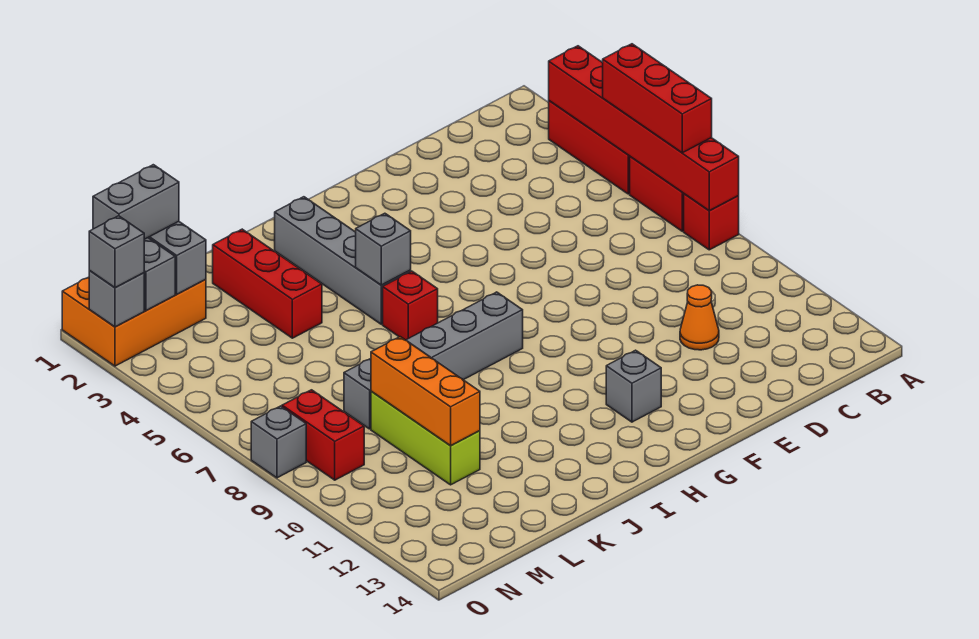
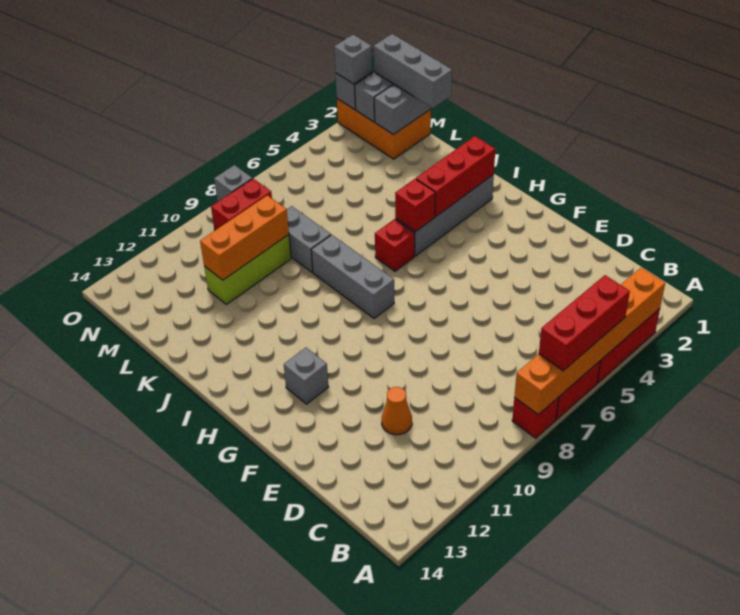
red brick A3:A8 level 2 -> orange brick A3:A8 level 2
grey brick I5 level 2 -> red brick I5 level 2
red brick K2:K4 level 1 -> red brick I2:I4 level 2
grey brick M1:N1 level 3 -> grey brick L1:N1 level 3

